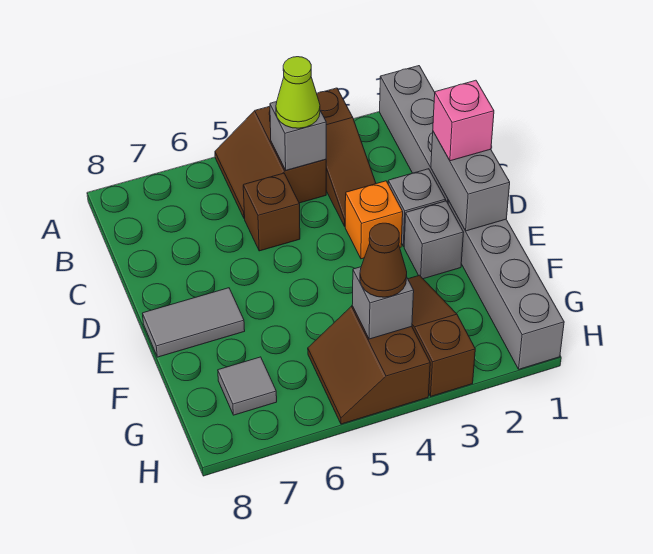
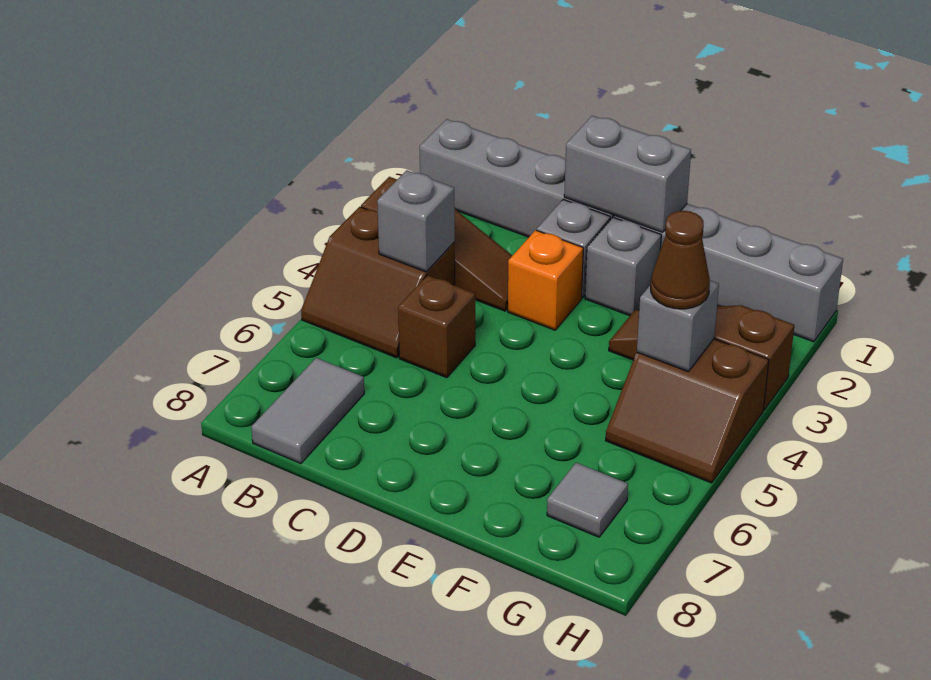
lime cone B4 level 3 -> none
pink brick D1 level 3 -> none
grey tile E7:E8 level 1 -> grey tile B7:B8 level 1

